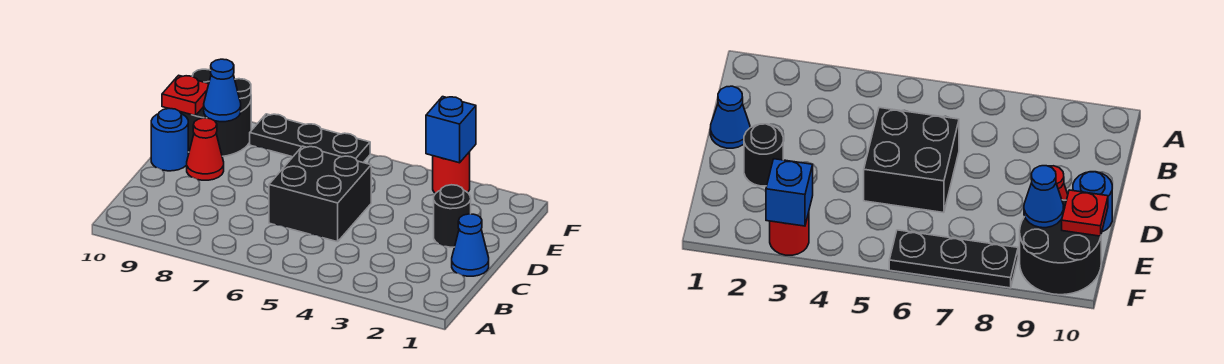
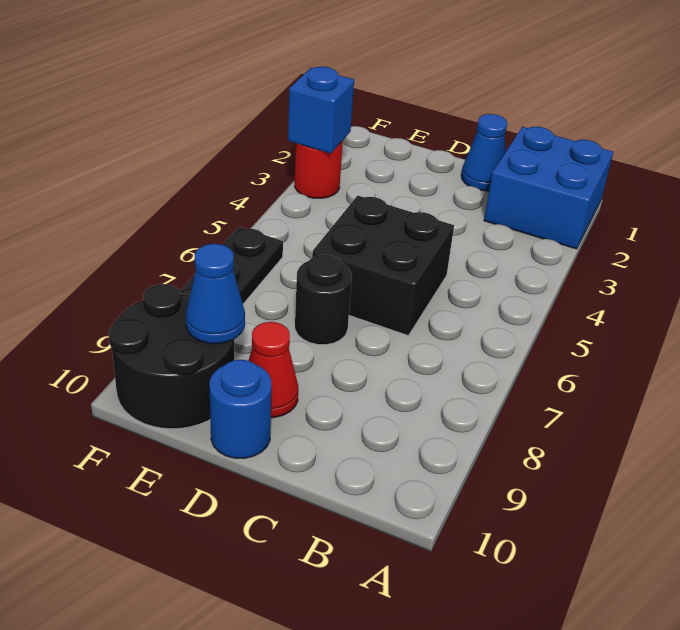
none -> blue brick A1:B2 level 1
black round brick D2 level 1 -> black round brick D7 level 1
red plate E10 level 2 -> none

